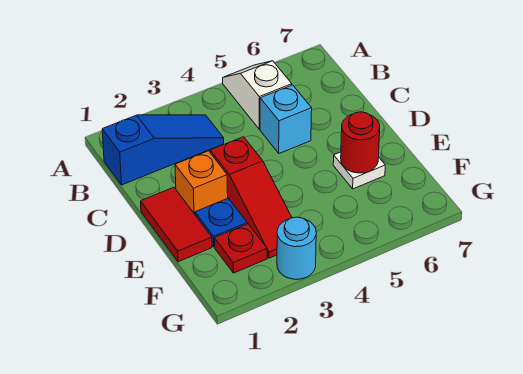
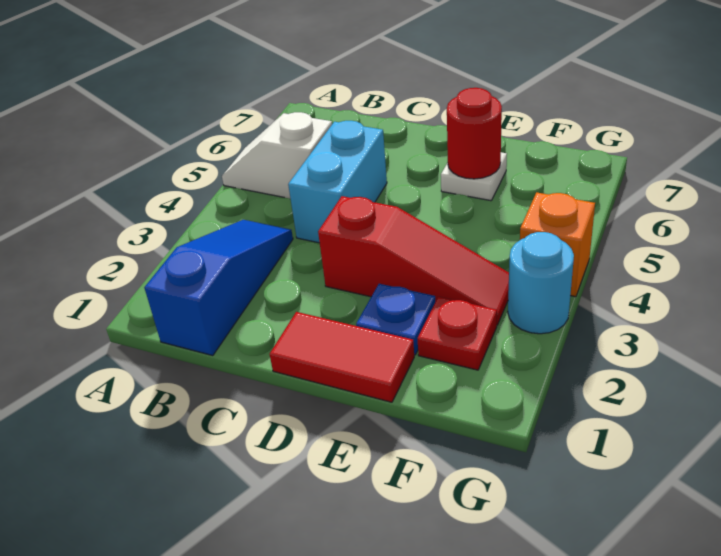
cyan brick C5 level 1 -> cyan brick C4:C5 level 1
orange brick D2 level 1 -> orange brick G4 level 1

